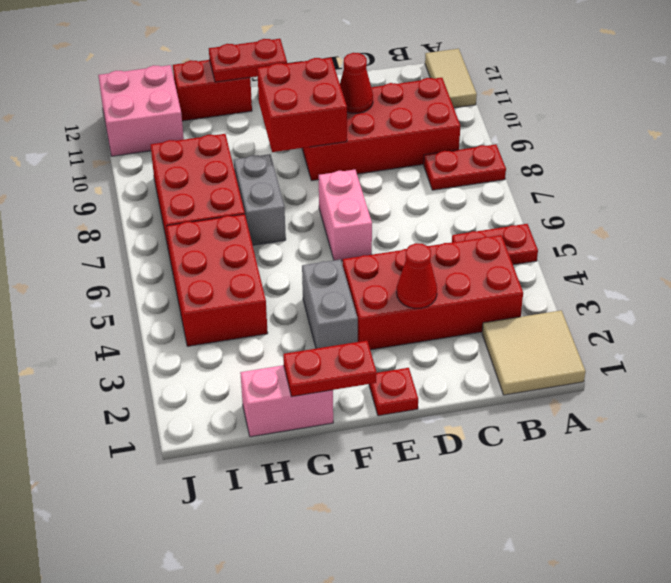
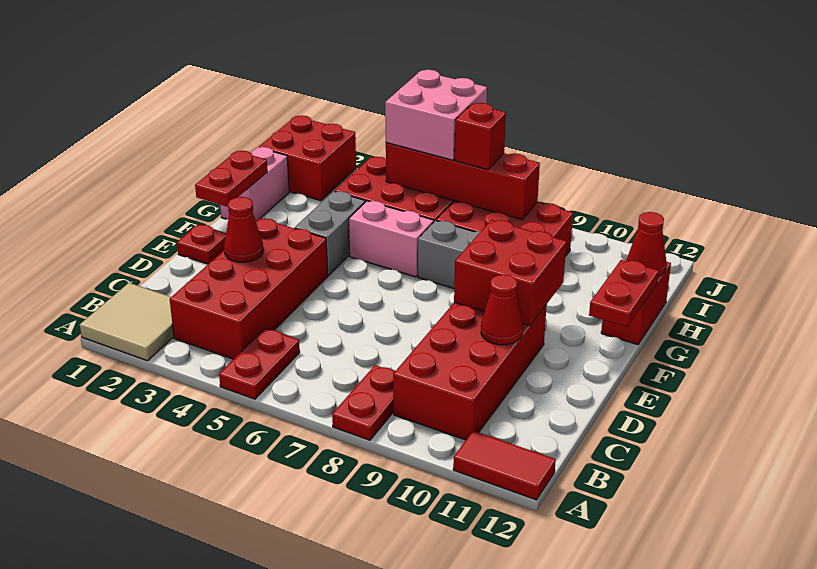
tan tile A11:A12 level 1 -> red tile A11:A12 level 1
pink brick E6:E7 level 1 -> pink brick G5:G6 level 1
grey brick F3:F4 level 1 -> grey brick F4:G4 level 1
none -> red cone H12 level 2
none -> red brick I1:J2 level 1
none -> red brick I5:I8 level 2
none -> red brick I7 level 3
pink brick I11:J12 level 1 -> pink brick I5:J6 level 3

